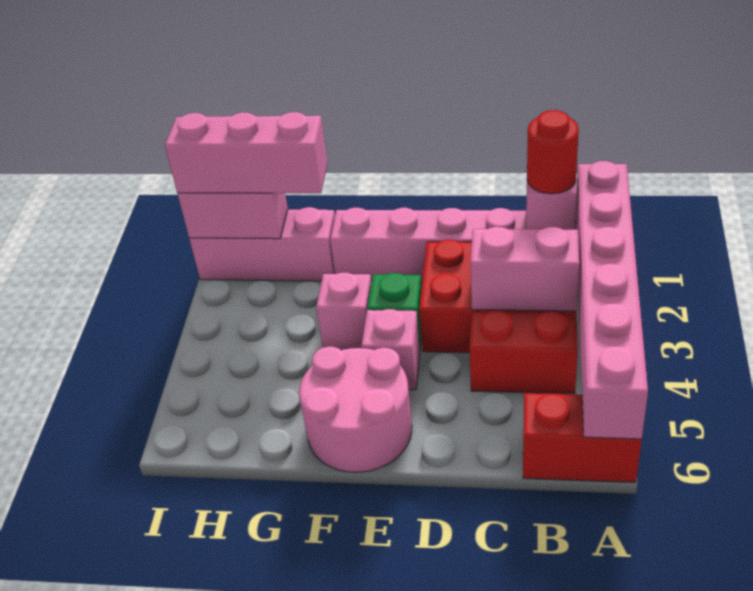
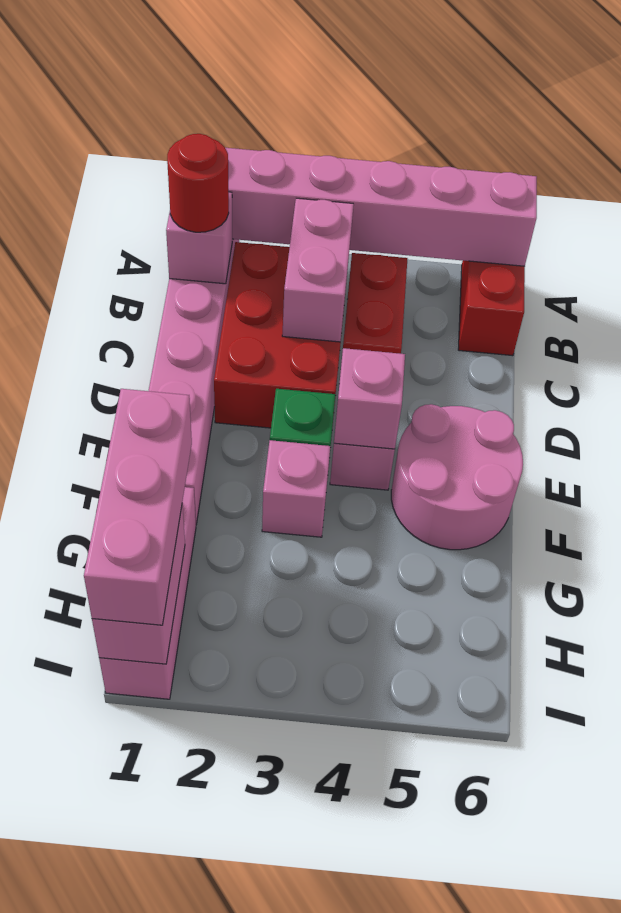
none -> pink brick E4 level 2

